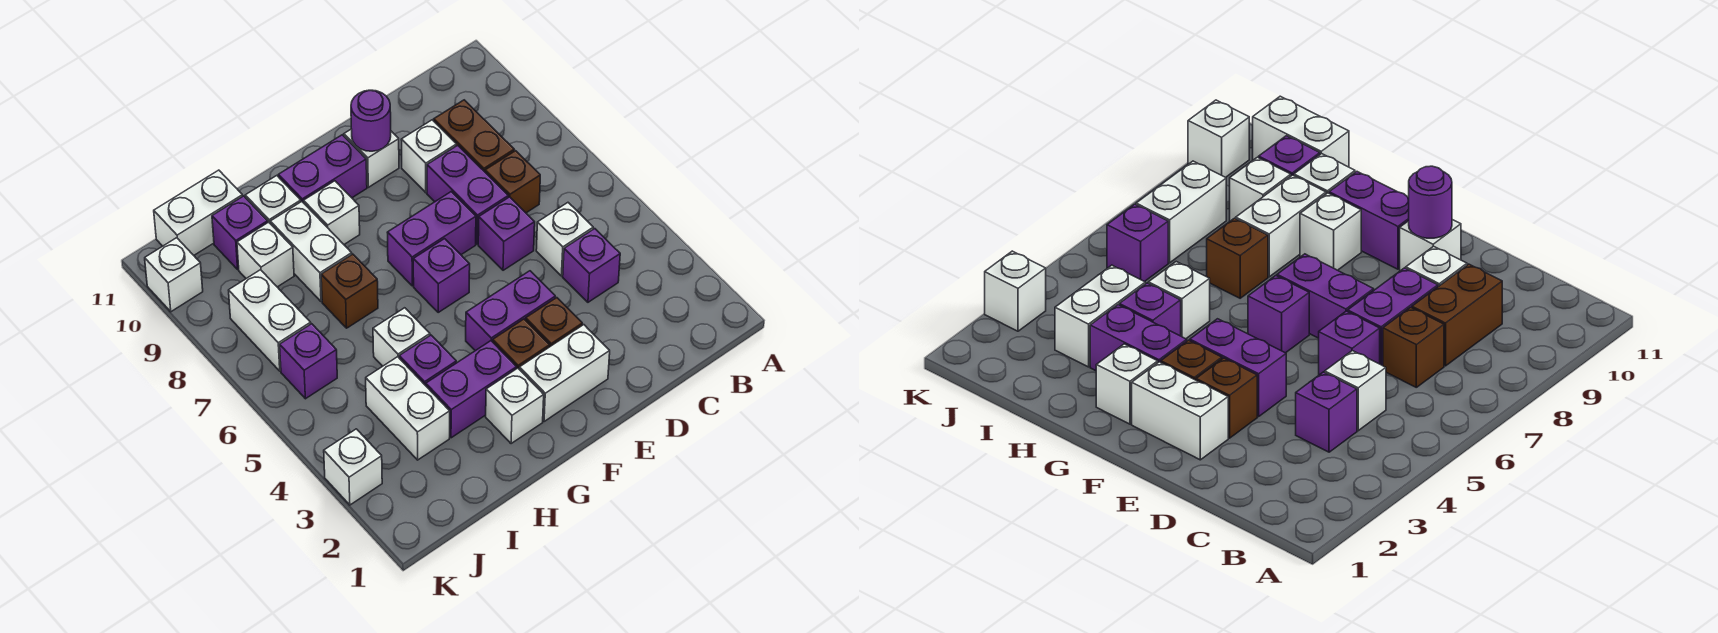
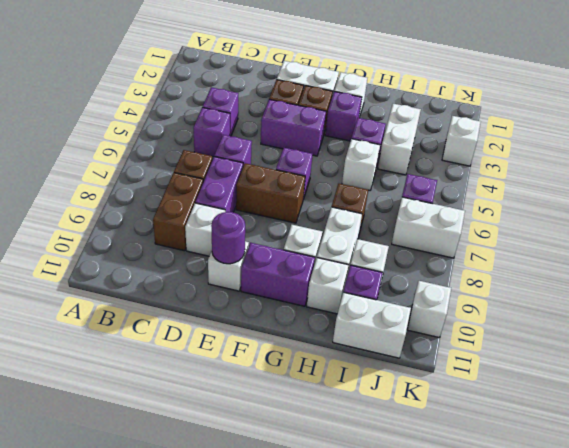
white brick C5 level 1 -> purple brick C5 level 1
purple brick E7:F7 level 1 -> brown brick E7:F7 level 1
purple brick G3:H3 level 1 -> purple brick G3 level 1
white brick J7:J8 level 1 -> white brick J7:K7 level 1

